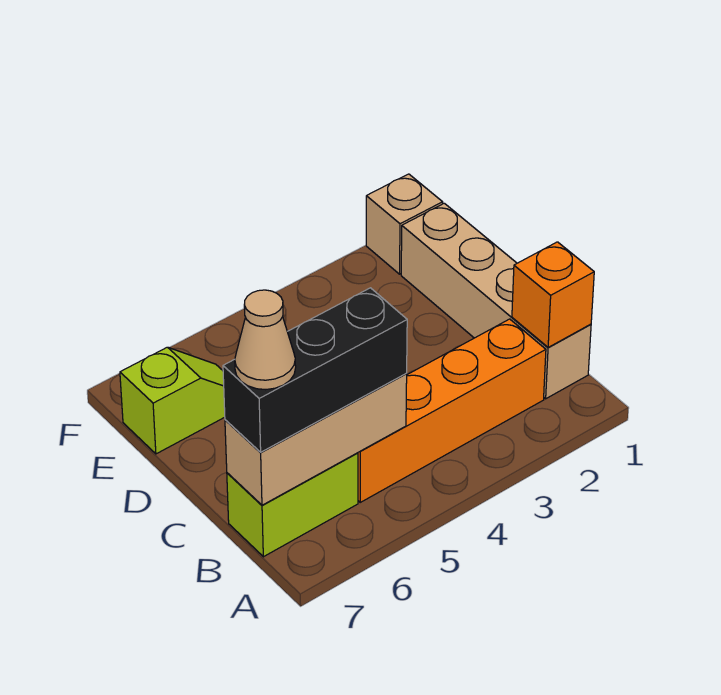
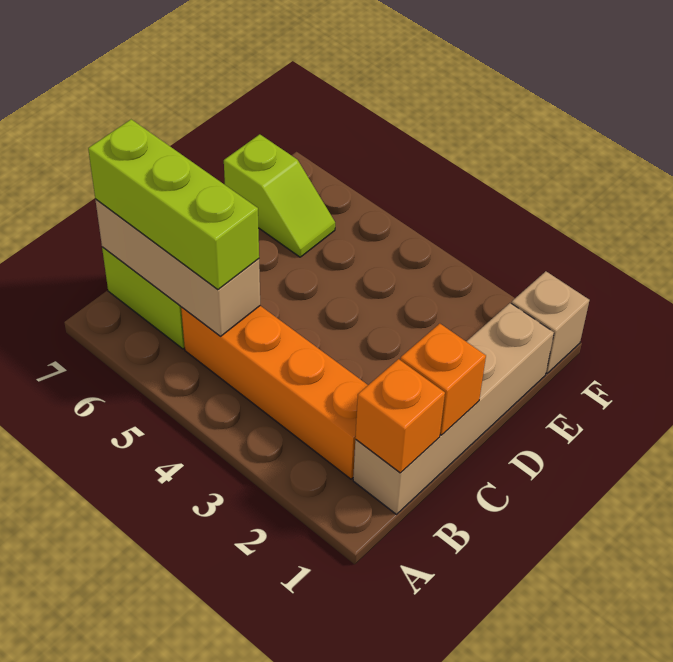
black brick B5:B7 level 3 -> lime brick B5:B7 level 3
tan cone B7 level 4 -> none
none -> orange brick C1 level 2

